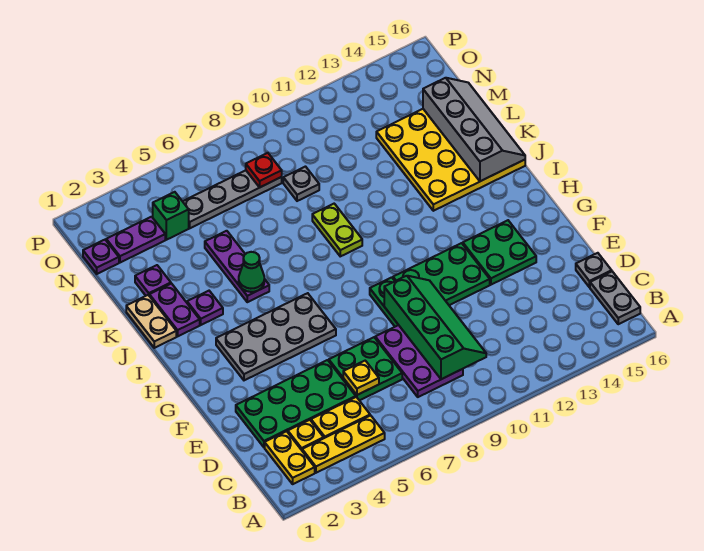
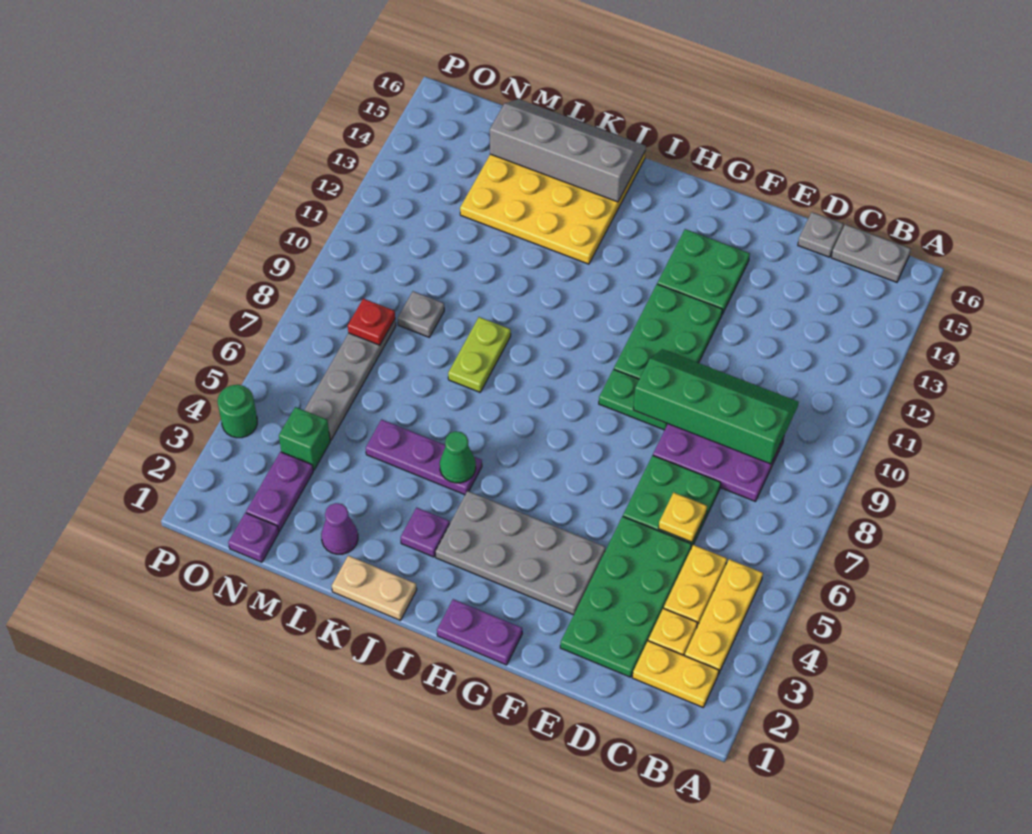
grey plate G3:H6 level 1 -> grey plate F3:I4 level 1
purple plate J2:K2 level 1 -> purple plate G1:H1 level 1
lime plate J9:K9 level 1 -> lime plate K8:K9 level 1
purple plate L2 level 1 -> purple cone L2 level 1
none -> green round brick P4 level 1

